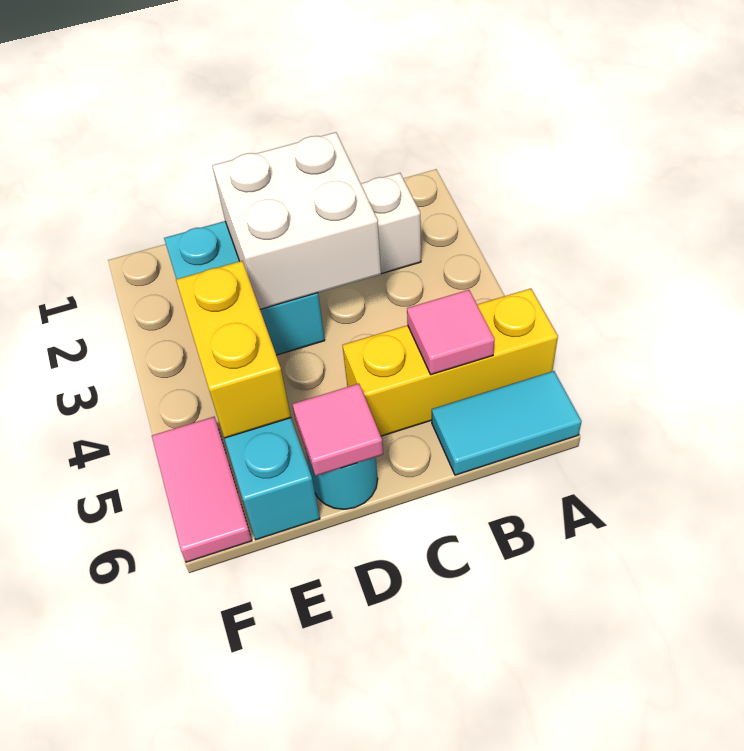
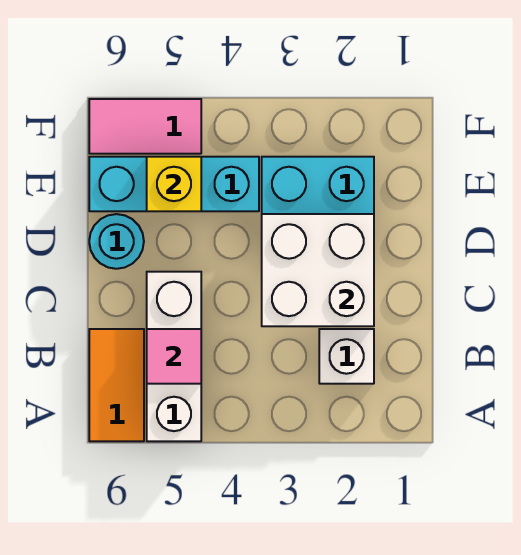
yellow brick A5:C5 level 1 -> white brick A5:C5 level 1
cyan tile A6:B6 level 1 -> orange tile A6:B6 level 1
pink tile D6 level 2 -> none
yellow brick E4:E5 level 2 -> yellow brick E5 level 2

